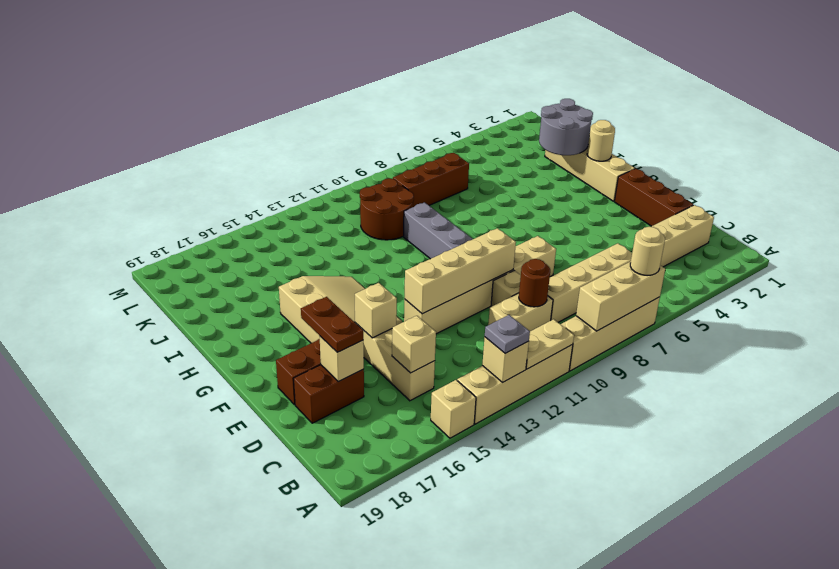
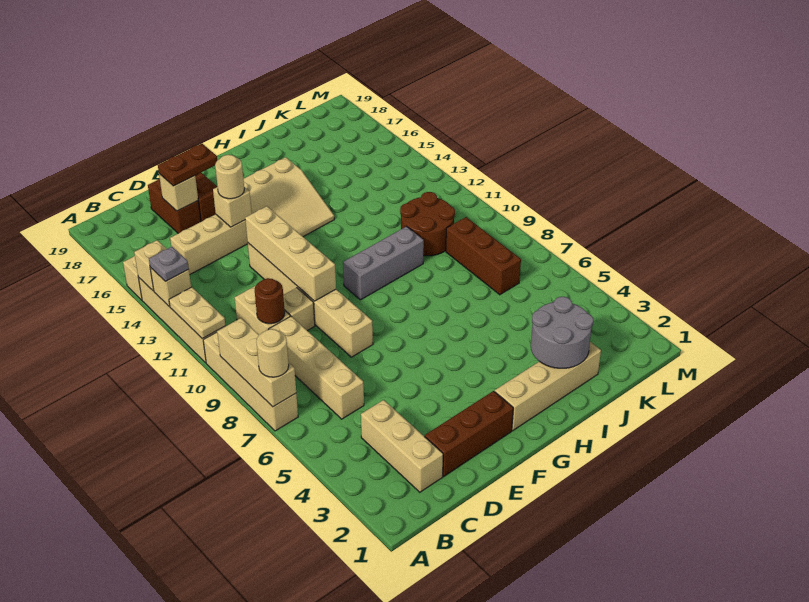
tan brick C15 level 2 -> tan brick A14 level 2
tan round brick H2 level 2 -> tan round brick E15 level 3

